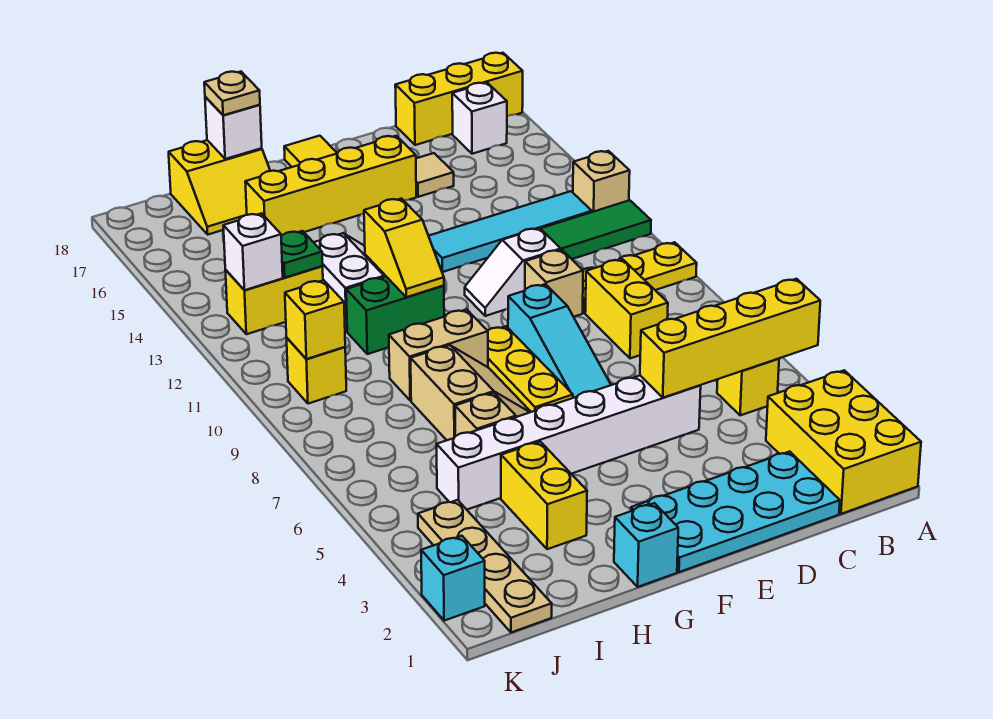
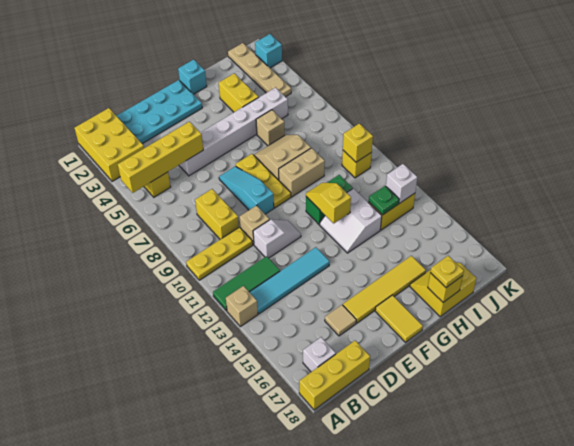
yellow brick E16:H16 level 1 -> yellow tile E16:H16 level 1
tan slope G7:H8 level 1 top H -> tan slope G7:H8 level 1 top 8
white brick H18 level 2 -> yellow brick H18 level 2
tan plate H18 level 3 -> yellow plate H18 level 3

